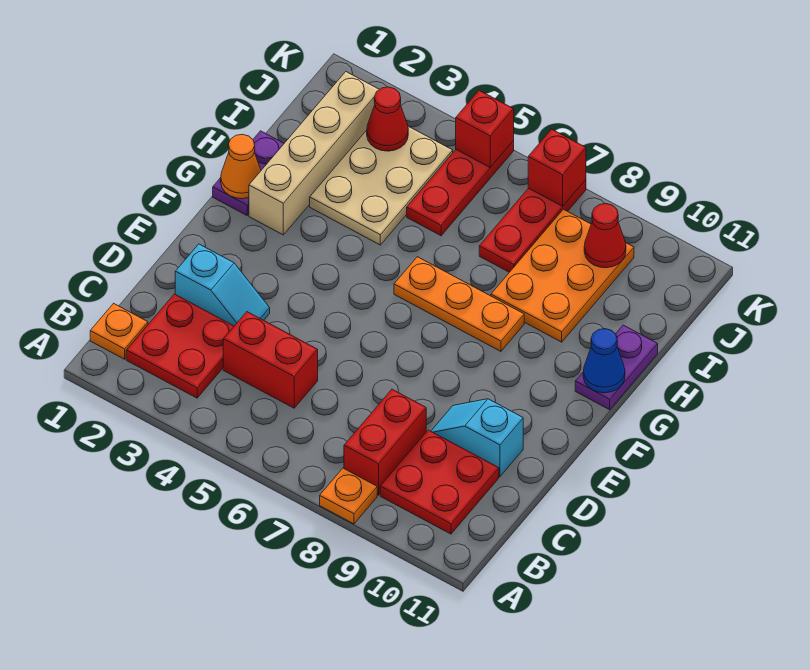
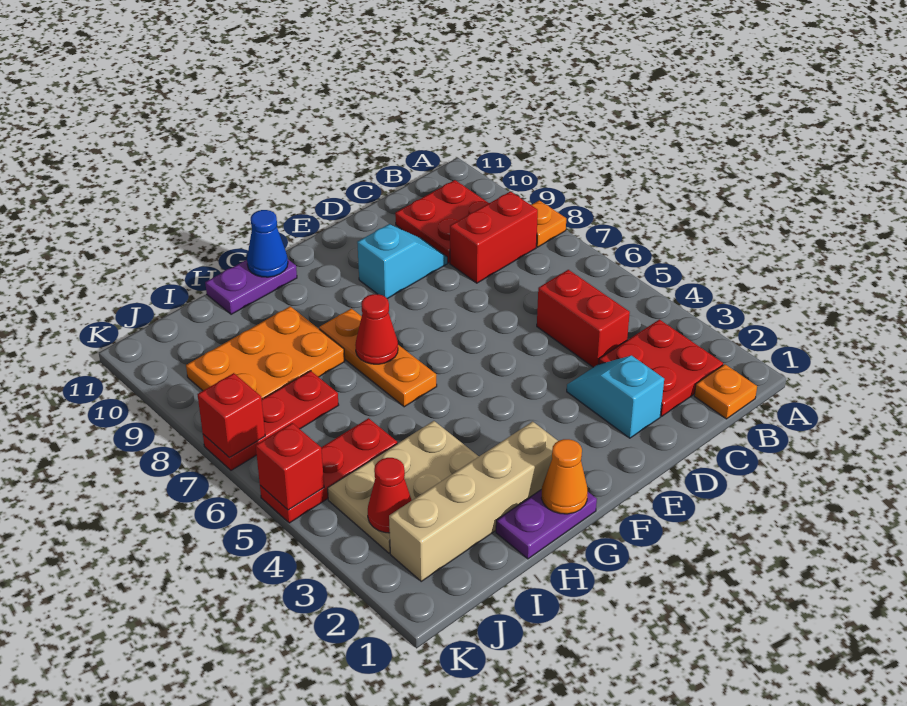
cyan slope D9:D10 level 1 top 10 -> cyan slope D9:E9 level 1 top E
red cone J9 level 2 -> red cone G7 level 2

